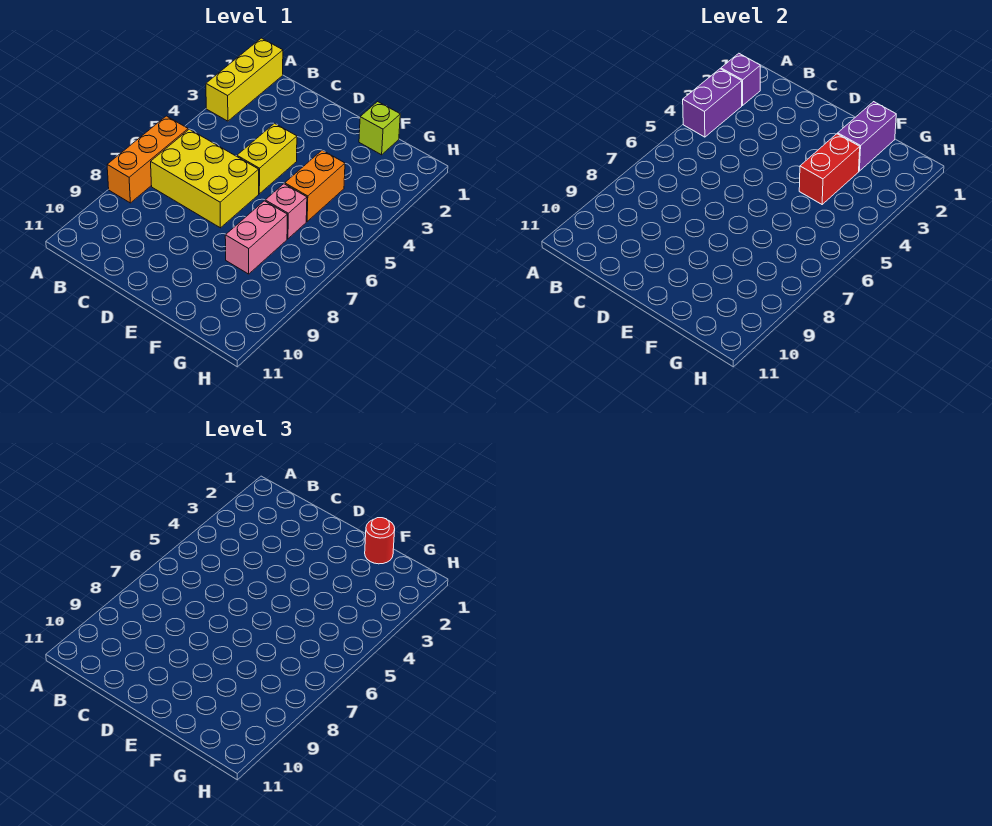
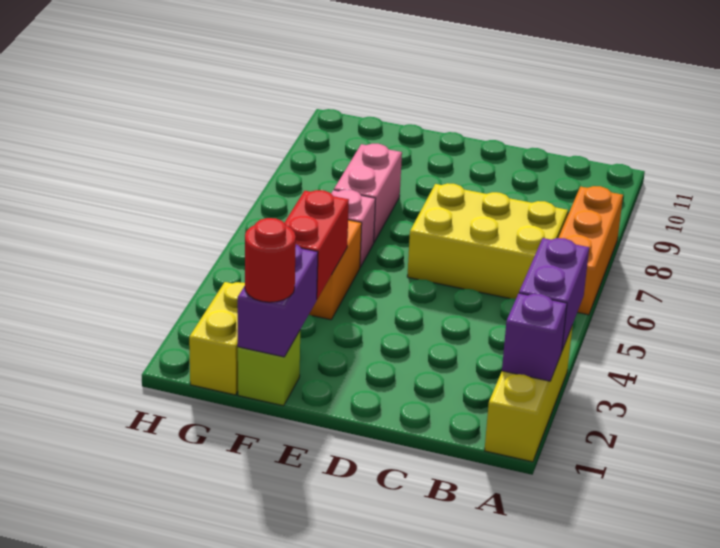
yellow brick D4:D5 level 1 -> yellow brick G1:G2 level 1

